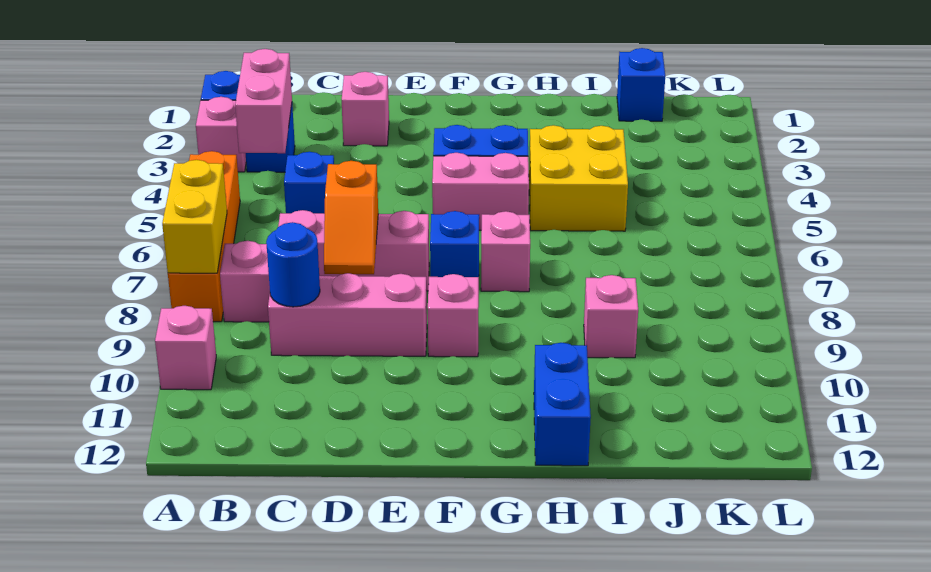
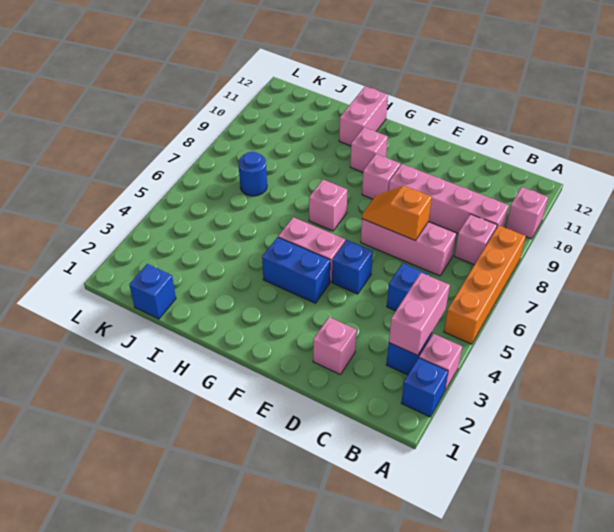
yellow brick A7:A8 level 2 -> none
pink brick C9:E9 level 1 -> pink brick B9:E9 level 1
blue round brick C9 level 2 -> blue round brick J7 level 1
orange slope D7:D8 level 2 top 7 -> orange slope D7:E7 level 2 top D
blue brick F7 level 1 -> blue brick E5 level 1
yellow brick H4:I5 level 1 -> none
blue brick H11:H12 level 1 -> pink brick H11:H12 level 1
pink brick I9 level 1 -> pink brick G10 level 1

